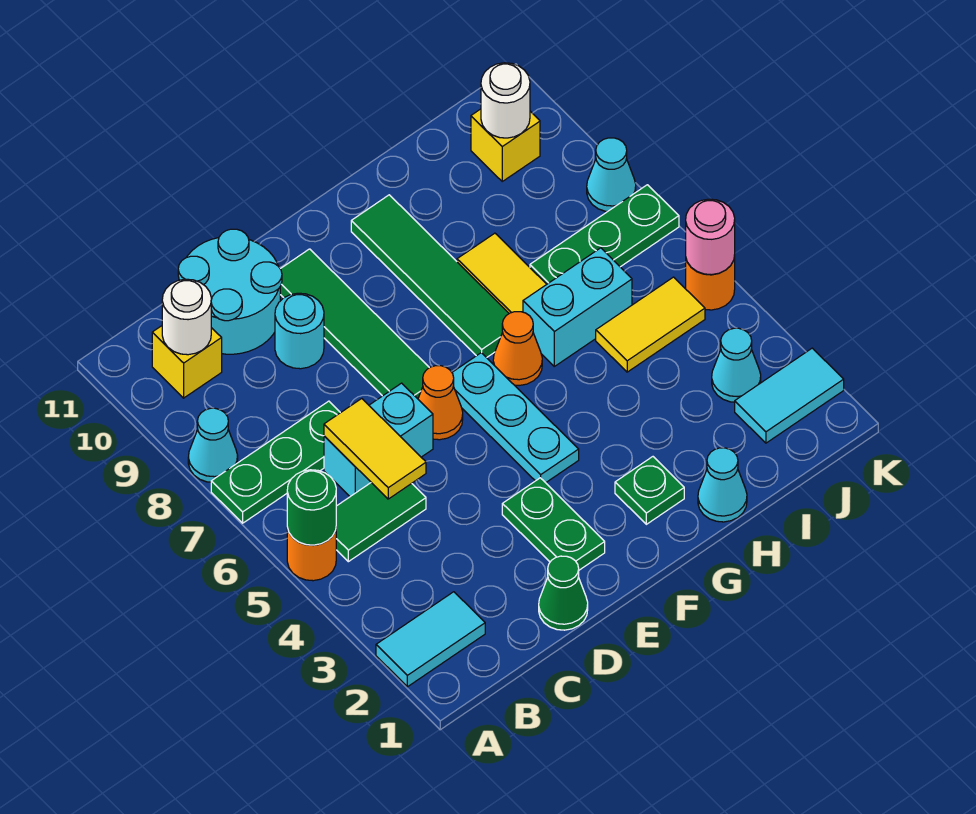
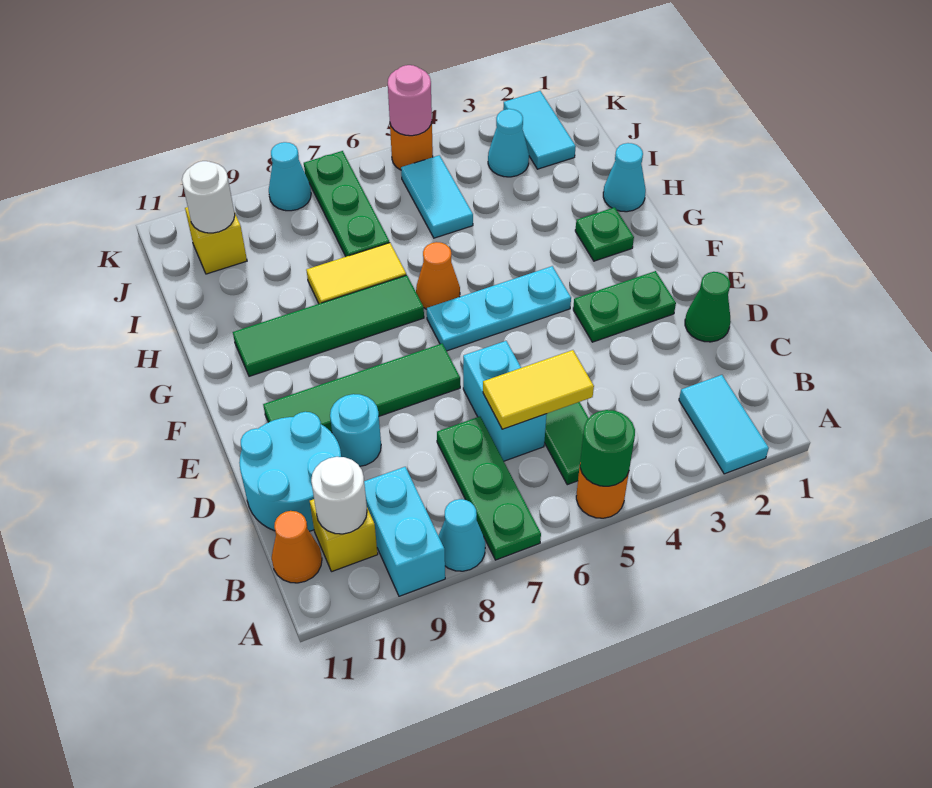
orange cone E6 level 1 -> orange cone B11 level 1
cyan brick H6:I6 level 1 -> cyan brick A9:B9 level 1
yellow tile I5:J5 level 1 -> cyan tile I5:J5 level 1

